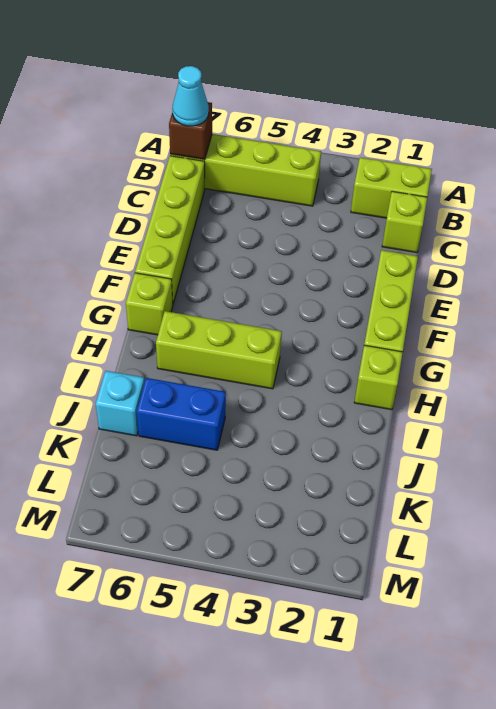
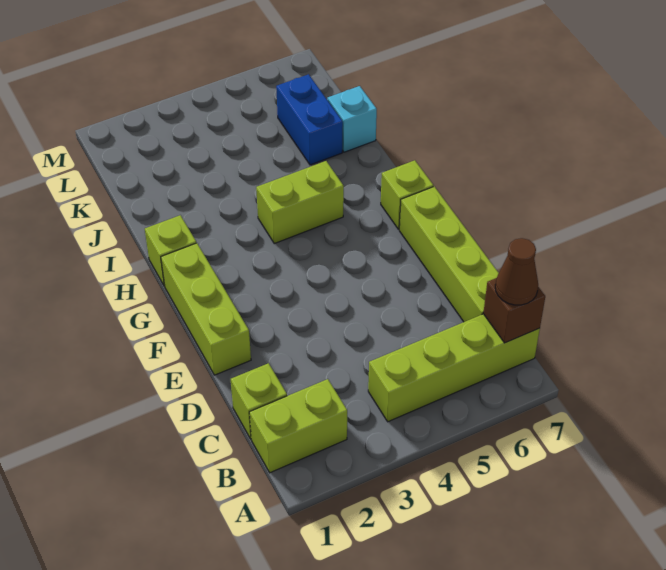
cyan cone B7 level 3 -> brown cone B7 level 3
lime brick H4:H6 level 1 -> lime brick H4:H5 level 1
blue brick J5:J6 level 1 -> blue brick J6:K6 level 1

